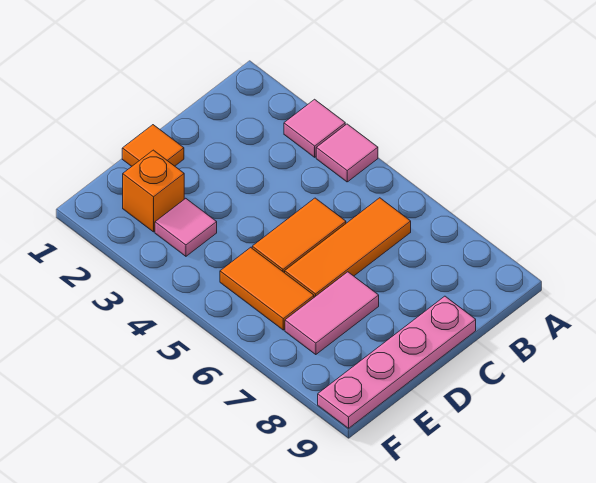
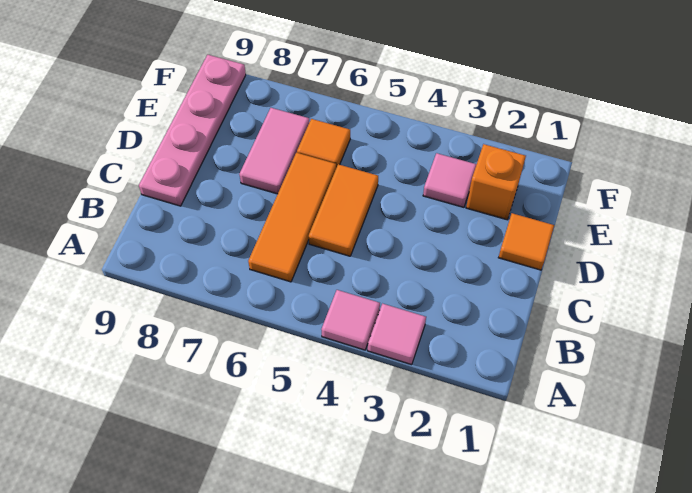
orange tile E5:E6 level 1 -> orange tile E6 level 1

